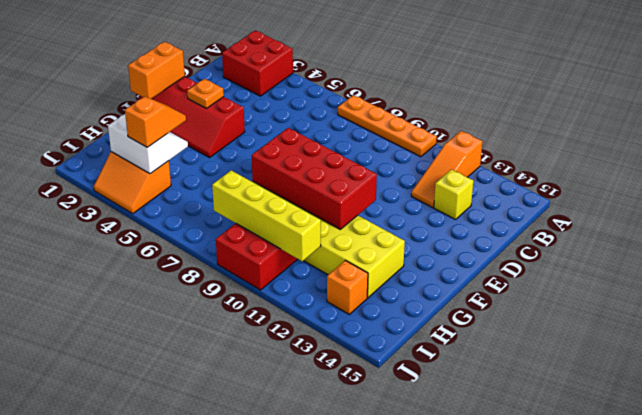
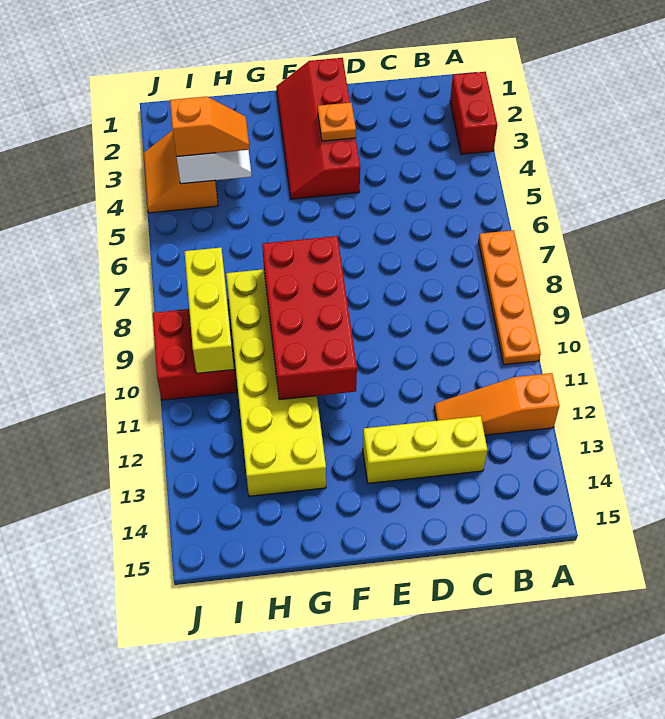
red brick A2:B3 level 1 -> red brick A2:A3 level 1
yellow brick C13 level 1 -> yellow brick C13:E13 level 1
orange brick E1:F1 level 2 -> none
yellow brick I8:I11 level 2 -> yellow brick I8:I10 level 2
orange brick I13 level 1 -> none

